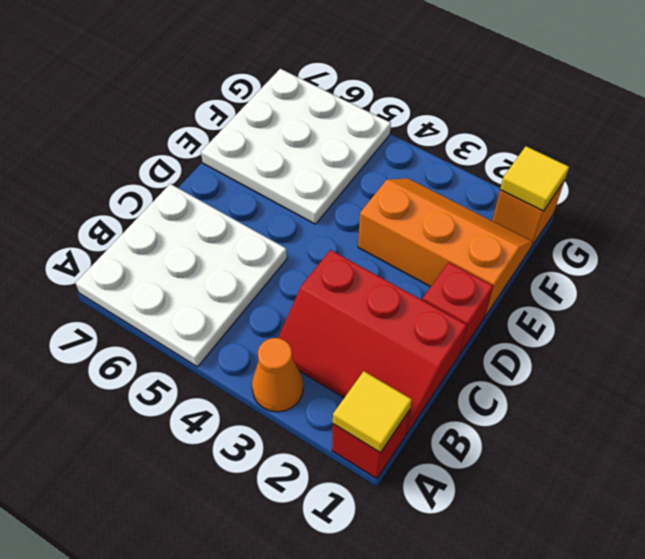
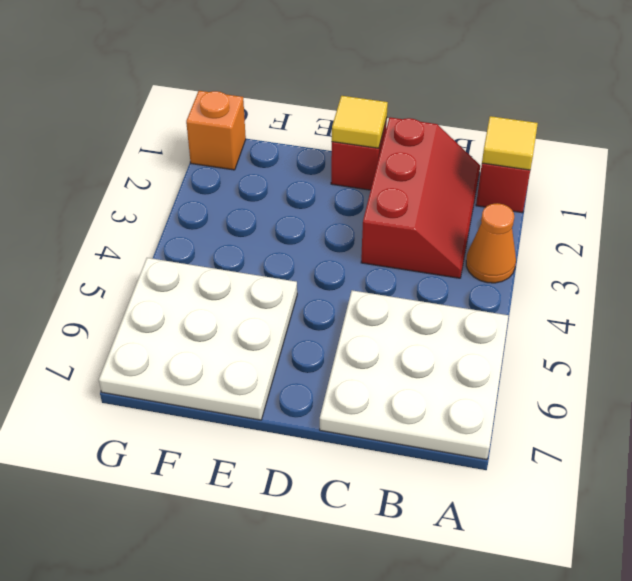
orange slope E1:F3 level 1 top E -> none
yellow tile G1 level 2 -> yellow tile D1 level 2

